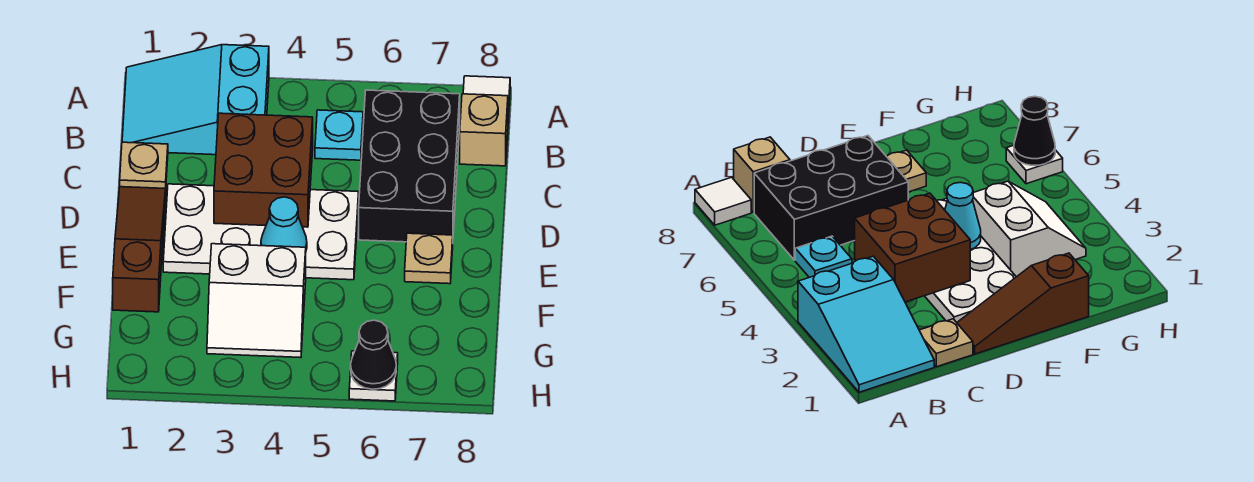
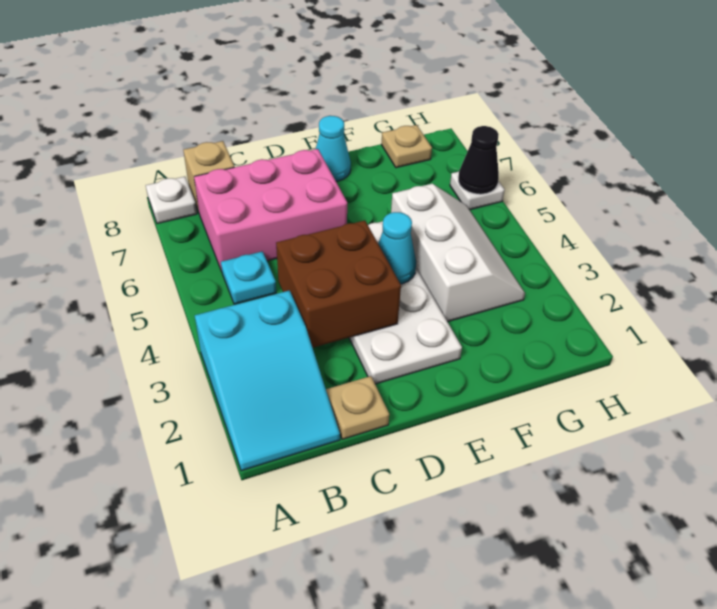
white tile A8 level 1 -> white plate A8 level 1
black brick B6:D7 level 1 -> pink brick B6:D7 level 1
brown slope D1:F1 level 1 top F -> none
tan plate E7 level 1 -> tan plate G8 level 1
none -> cyan cone E8 level 1
white slope F3:G4 level 1 top F -> white slope F3:G5 level 1 top F

